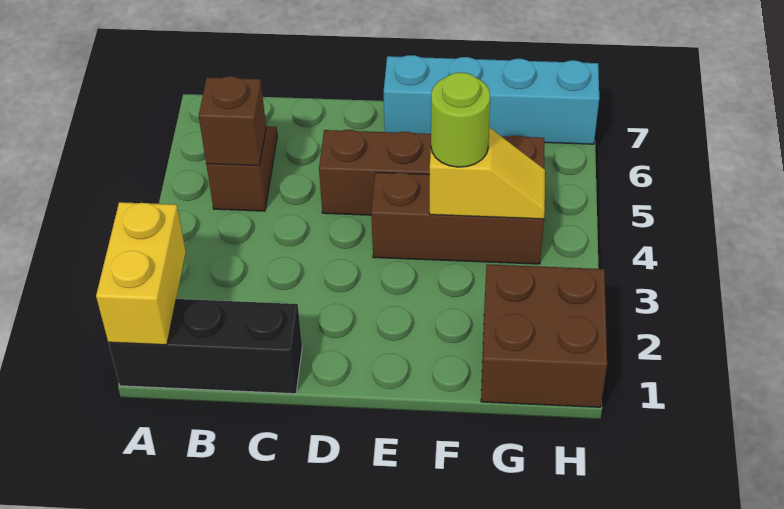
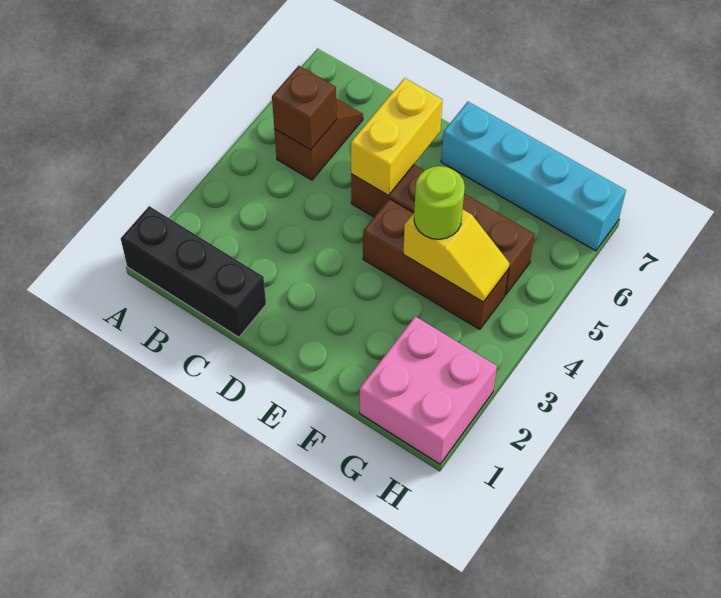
yellow brick A1:A2 level 2 -> yellow brick D5:D6 level 2
brown brick G1:H2 level 1 -> pink brick G1:H2 level 1

